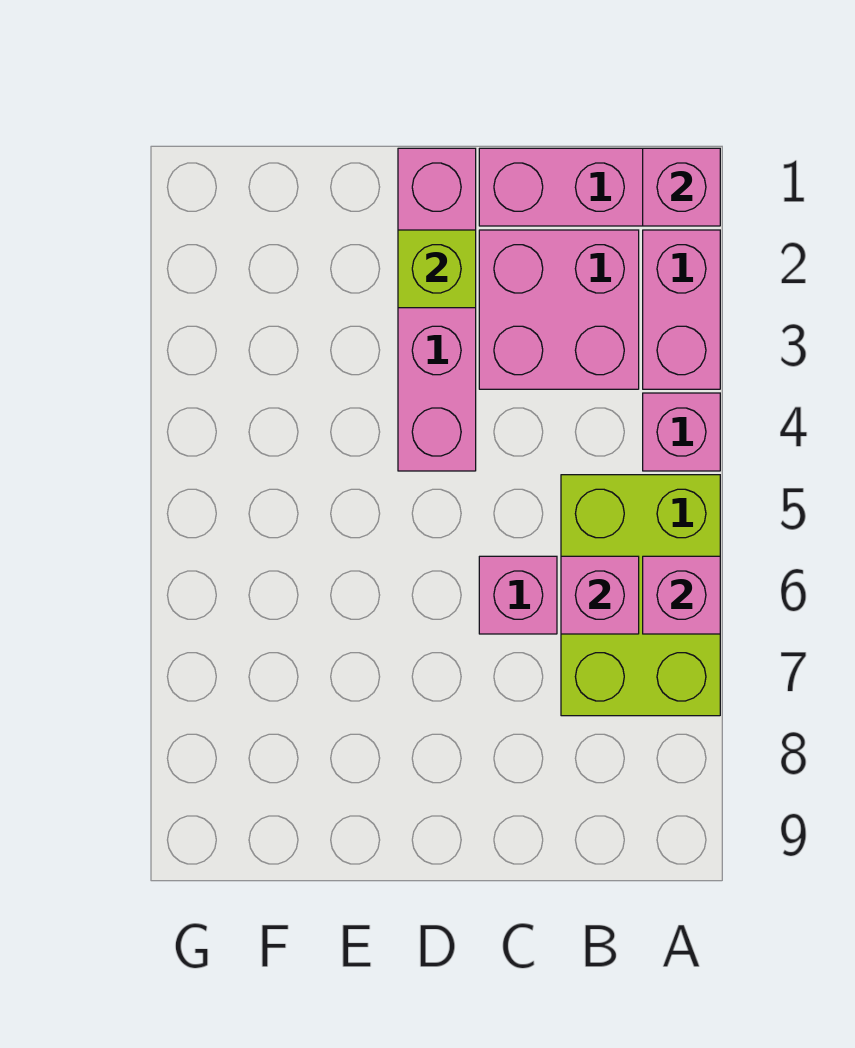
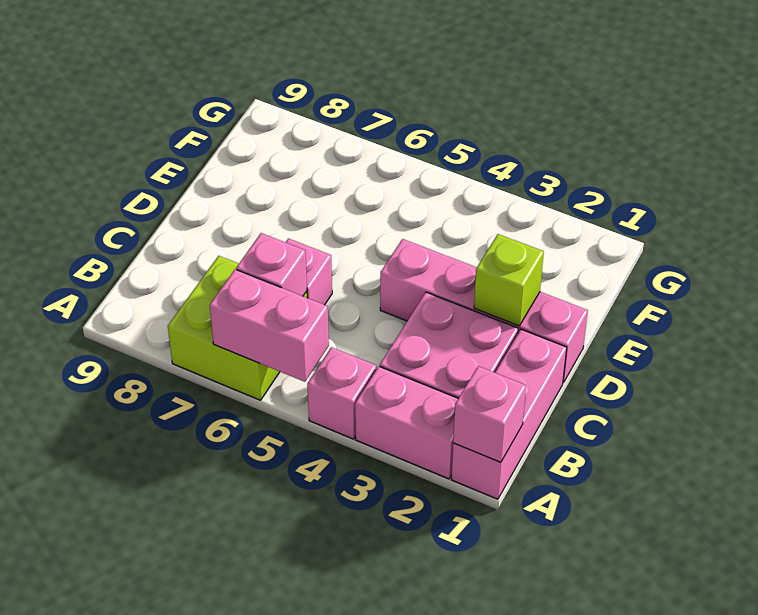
lime brick A5:B7 level 1 -> lime brick A6:B7 level 1
pink brick A6 level 2 -> pink brick A5:A6 level 2

